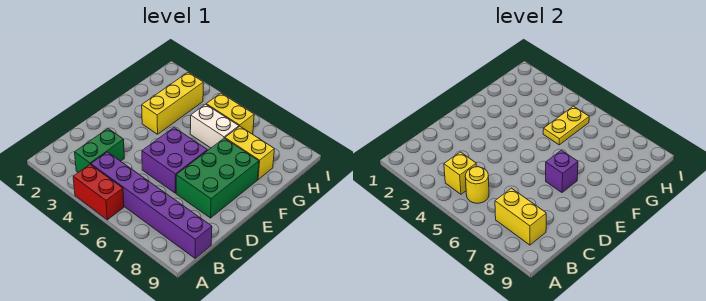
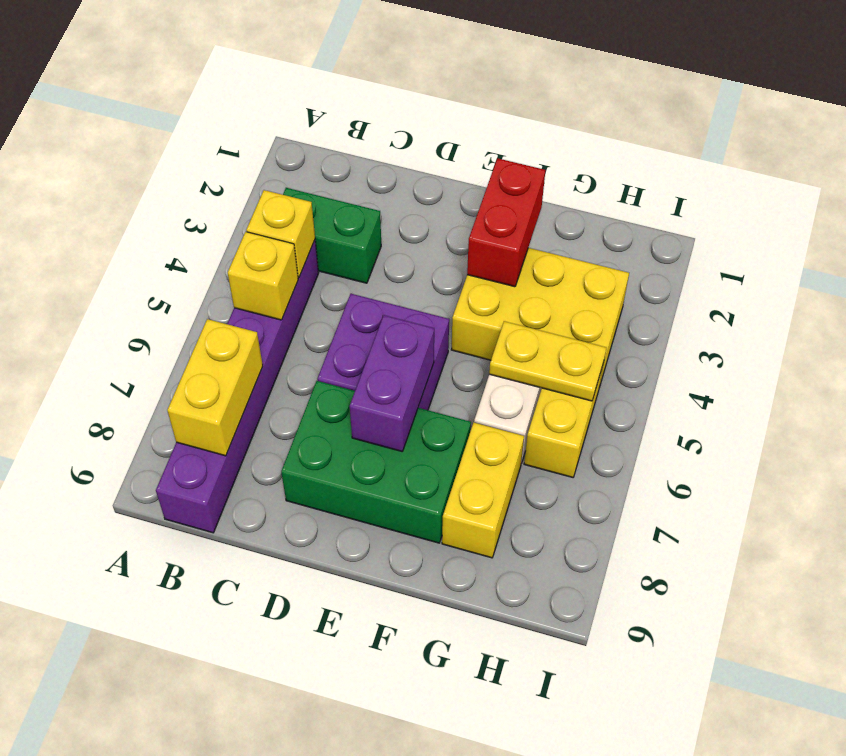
red brick A4:A5 level 1 -> red brick F2:F3 level 2
yellow round brick B5 level 2 -> yellow brick B5 level 2
purple brick E7 level 2 -> purple brick E6:E7 level 2
yellow brick F3:H3 level 1 -> yellow brick F3:H4 level 1

